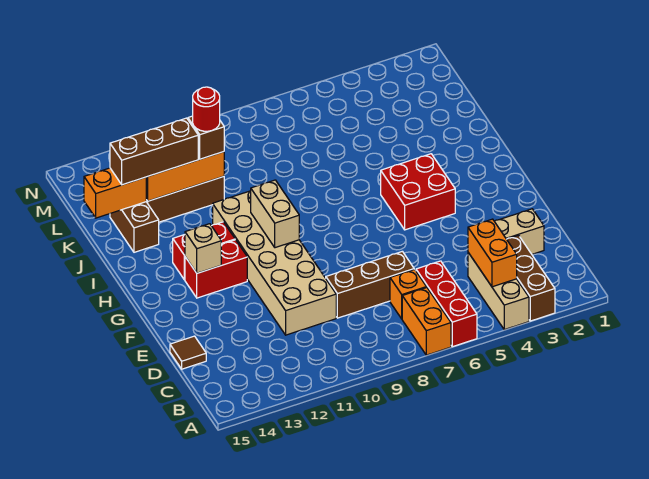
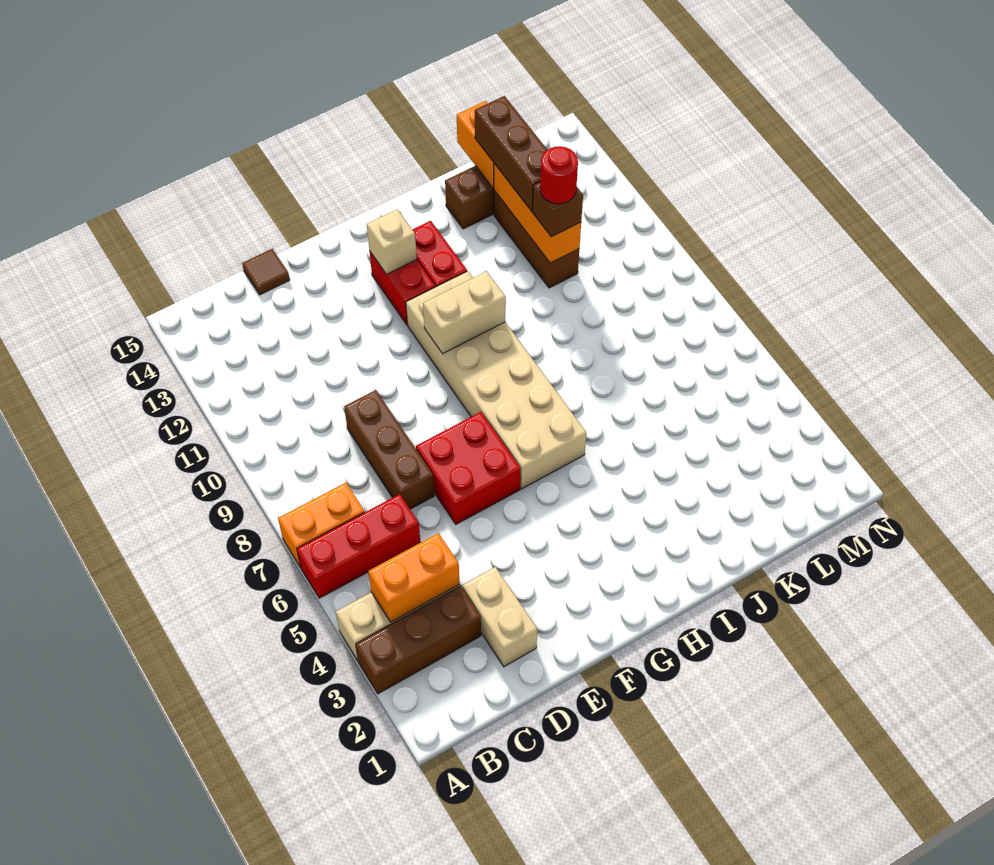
orange brick C7 level 1 -> none
tan brick D10:I11 level 1 -> tan brick G6:H11 level 1
red brick G4:H5 level 1 -> red brick E6:F7 level 1

